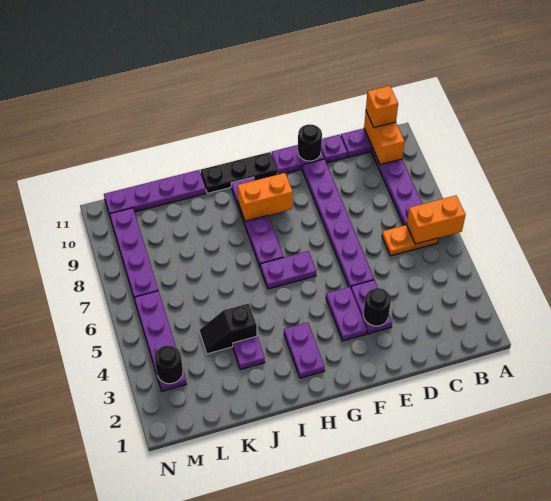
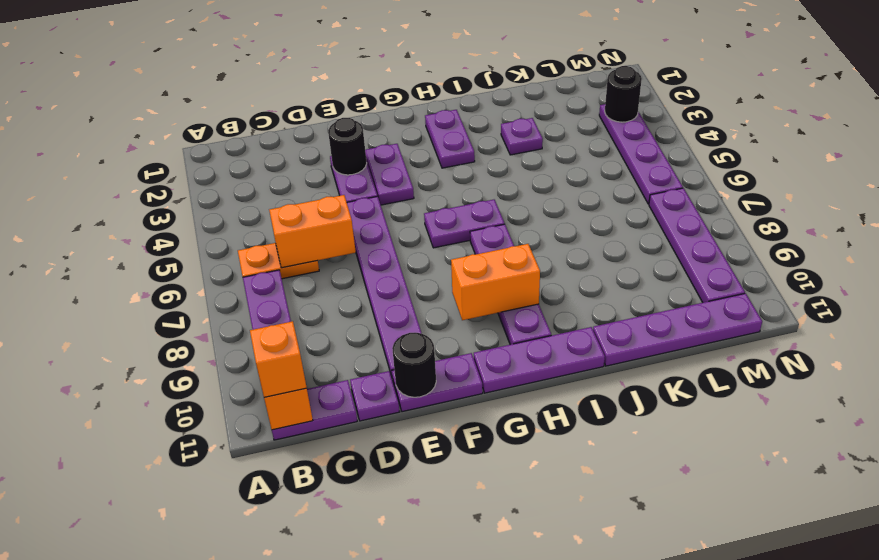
orange brick A6:B6 level 2 -> orange brick C6:D6 level 2
black plate G11:I11 level 1 -> purple plate G11:I11 level 1
black slope J4:K4 level 1 top J -> none

